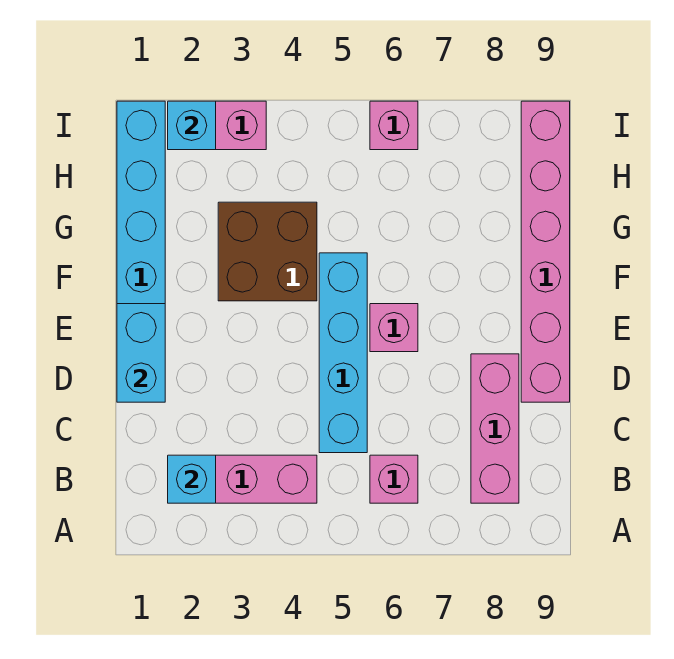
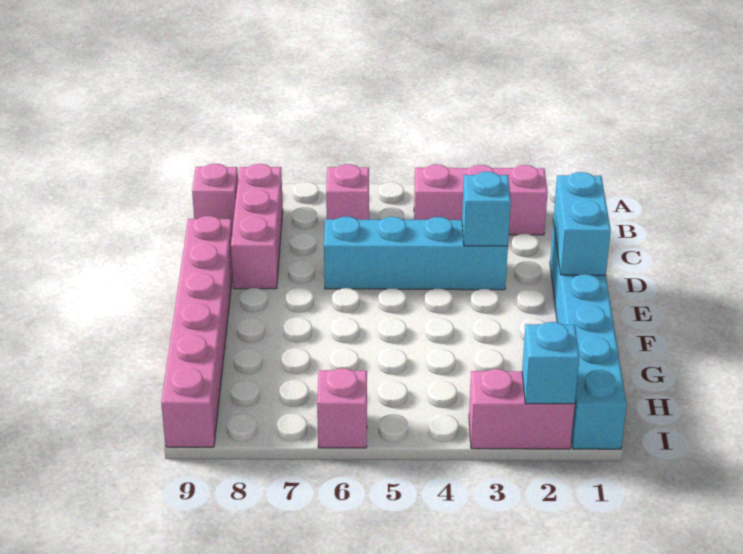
cyan brick B2 level 2 -> cyan brick D3 level 2
cyan brick C5:F5 level 1 -> cyan brick D3:D6 level 1
pink brick E6 level 1 -> pink brick B9 level 1
brown brick F3:G4 level 1 -> none

